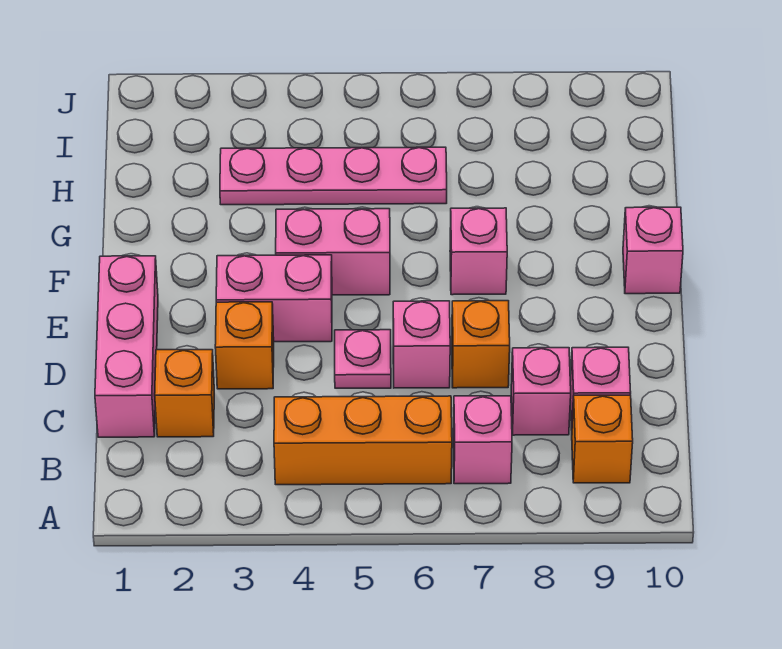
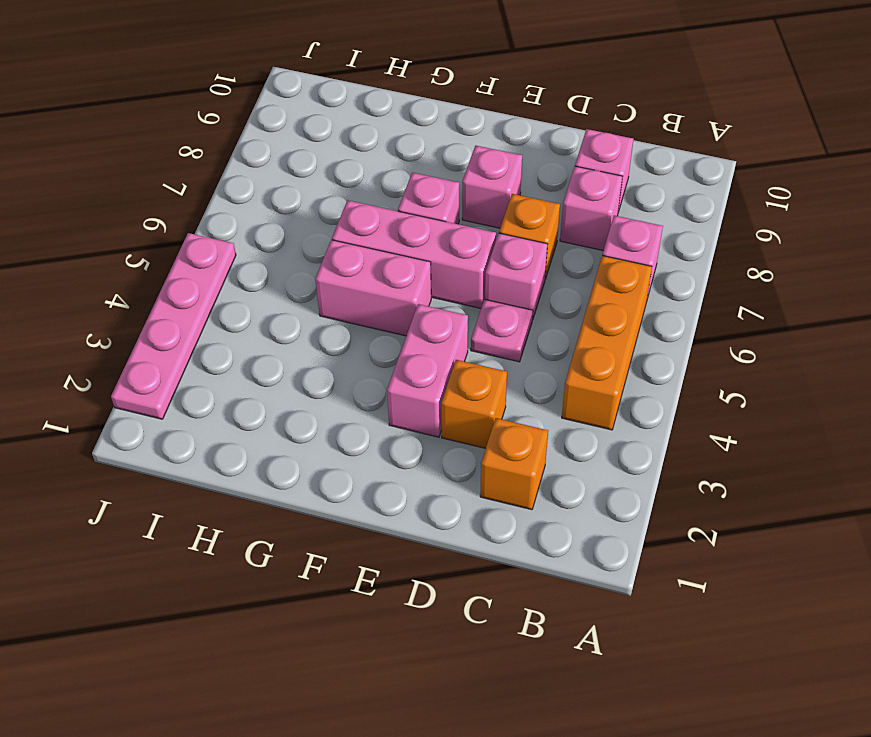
orange brick B9 level 1 -> none
pink brick C1:E1 level 1 -> pink brick E6:G6 level 1
pink brick F4:F5 level 1 -> pink brick F5:G5 level 1
pink brick F10 level 1 -> pink brick E8 level 1
pink plate H3:H6 level 1 -> pink plate J2:J5 level 1

